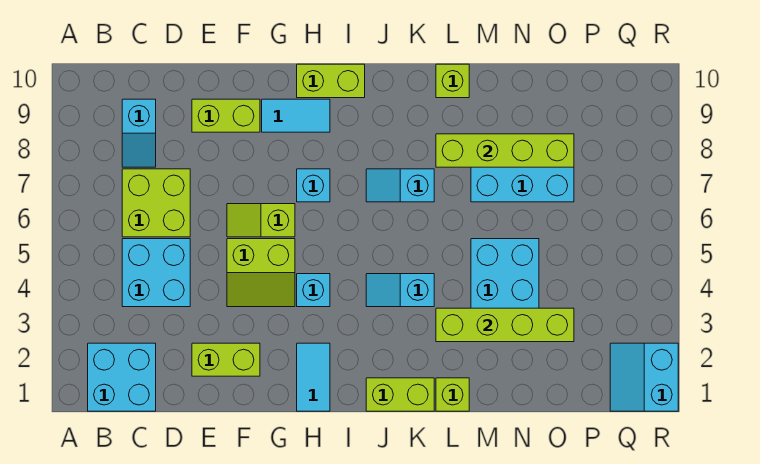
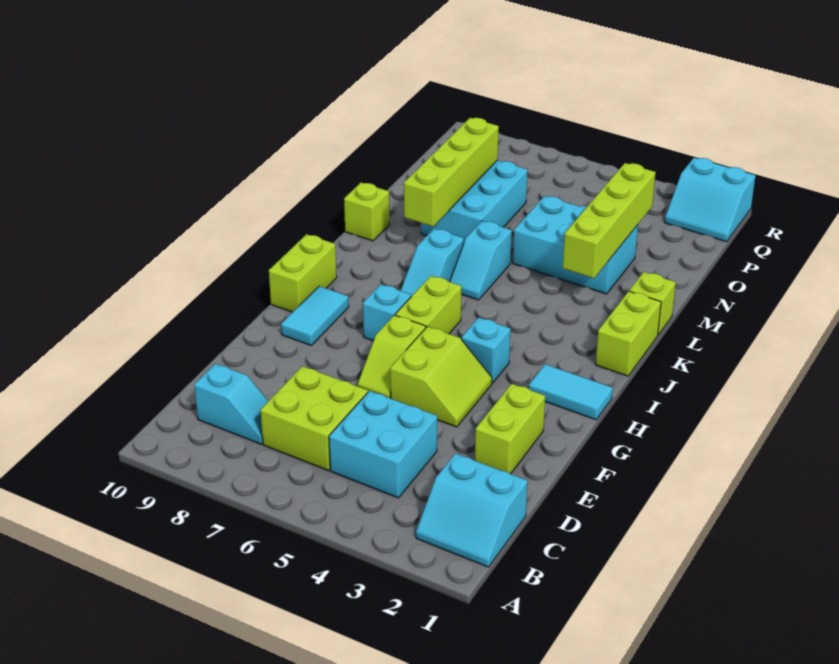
cyan brick B1:C2 level 1 -> cyan slope B1:C2 level 1 top C
lime brick E9:F9 level 1 -> lime brick H6:I6 level 1
cyan slope J4:K4 level 1 top K -> cyan slope K6:L6 level 1 top L

